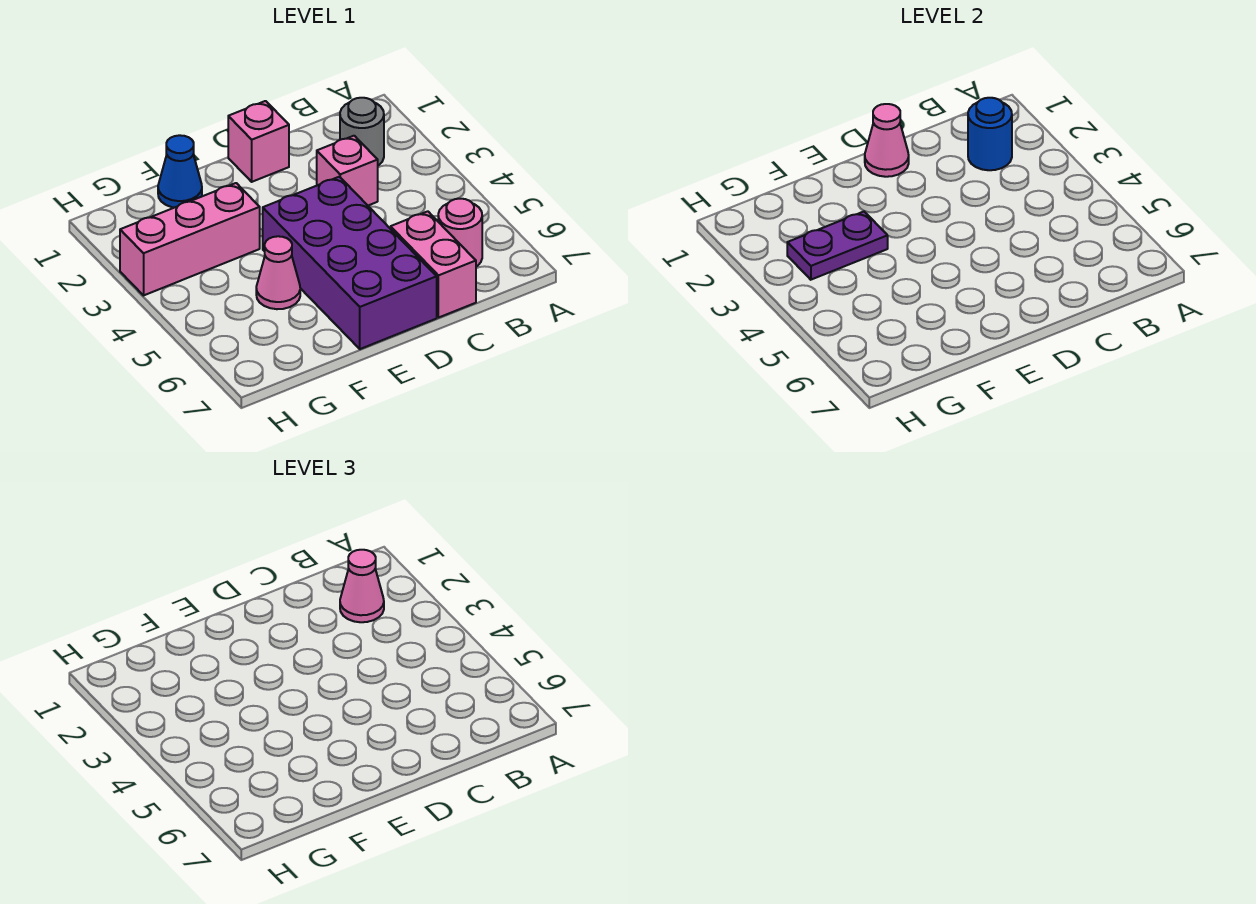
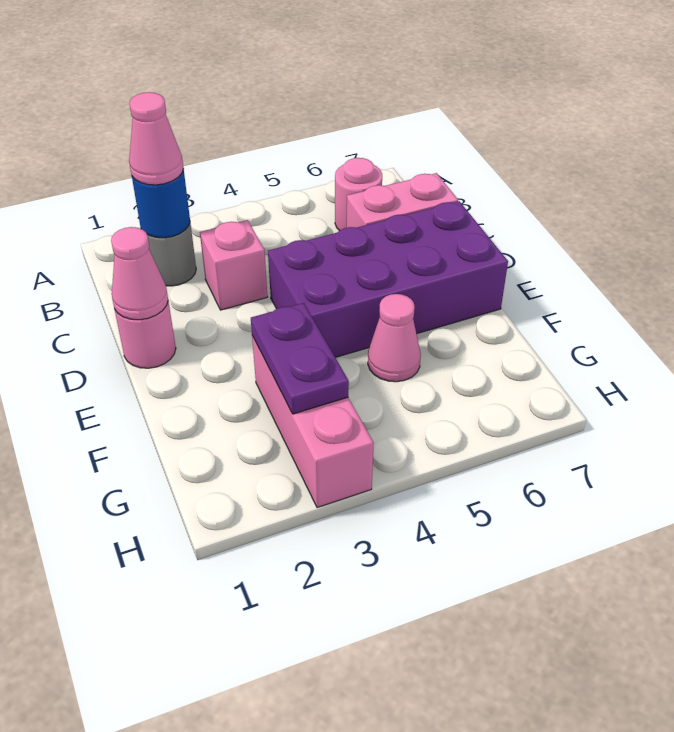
pink brick D1 level 1 -> pink round brick D1 level 1
blue cone F1 level 1 -> none

